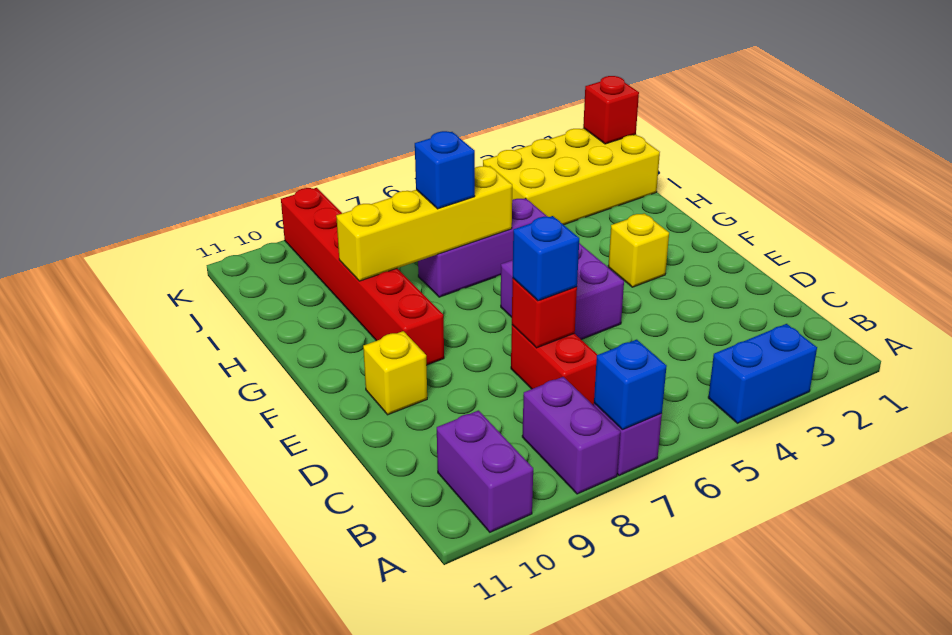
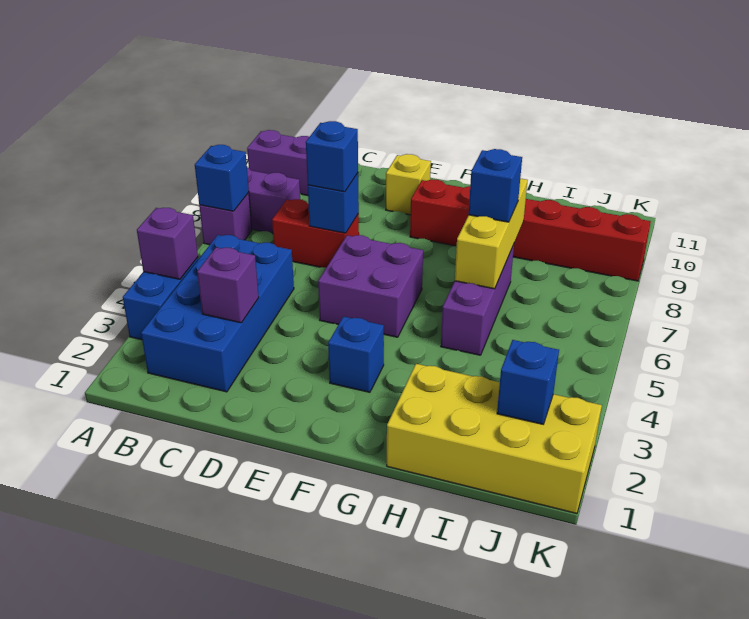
none -> purple brick A4 level 2
none -> blue brick B2:C5 level 1
none -> purple brick C3 level 2
red brick D7 level 2 -> blue brick D7 level 2
yellow brick F3 level 1 -> blue brick F3 level 1
yellow brick H6:H9 level 2 -> yellow brick H6:H8 level 2
yellow brick I1:J4 level 1 -> yellow brick H1:K2 level 1
red brick J1 level 2 -> none
none -> blue brick J2 level 2

